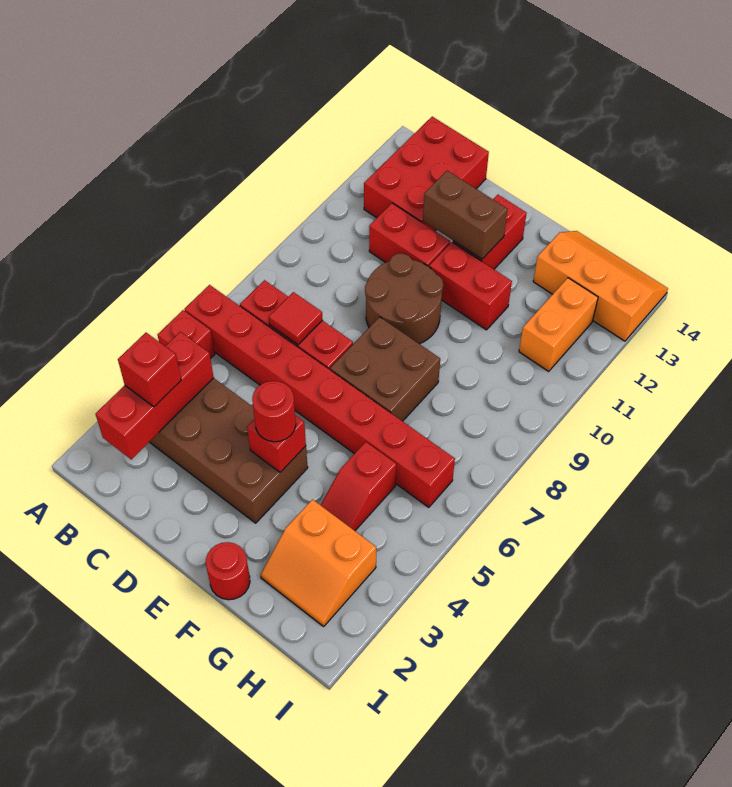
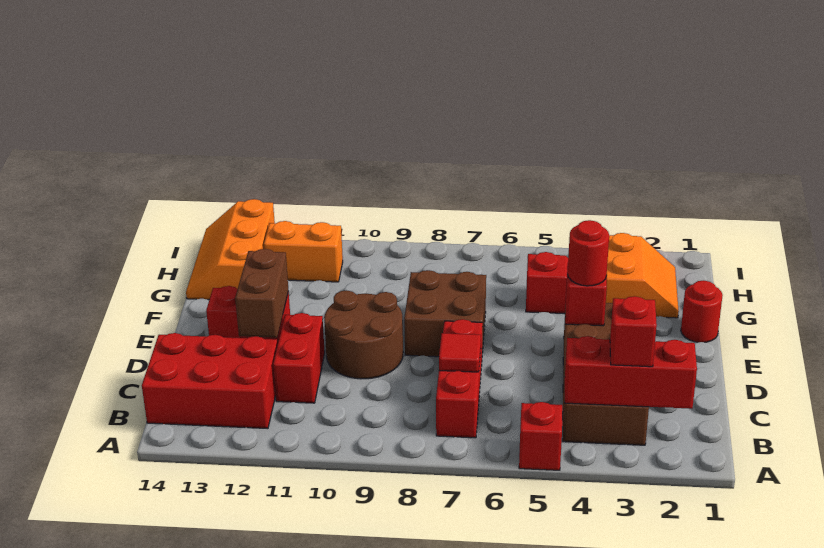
red brick A6:H6 level 1 -> none
red brick E11:F11 level 1 -> none

